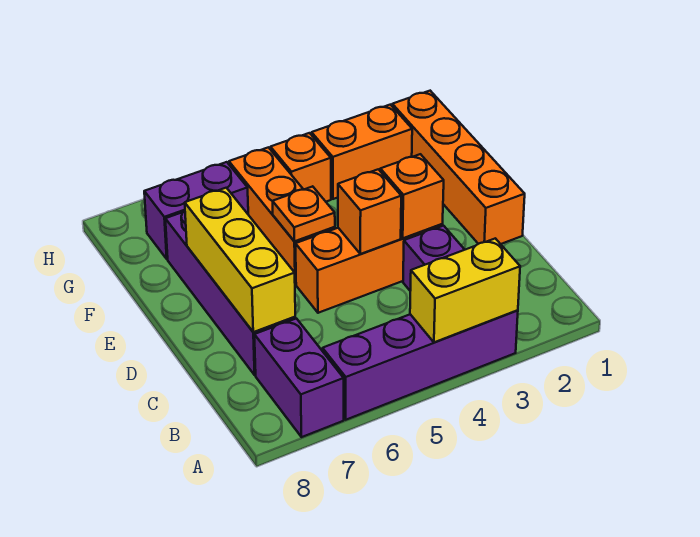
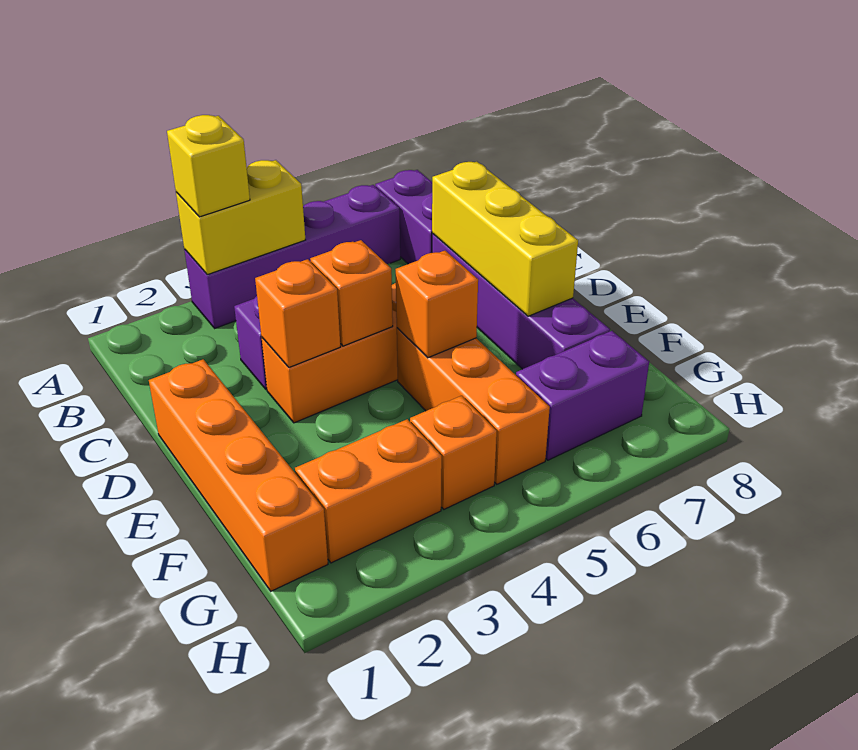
none -> yellow brick A3 level 3
orange plate E5 level 2 -> orange brick E5 level 2

